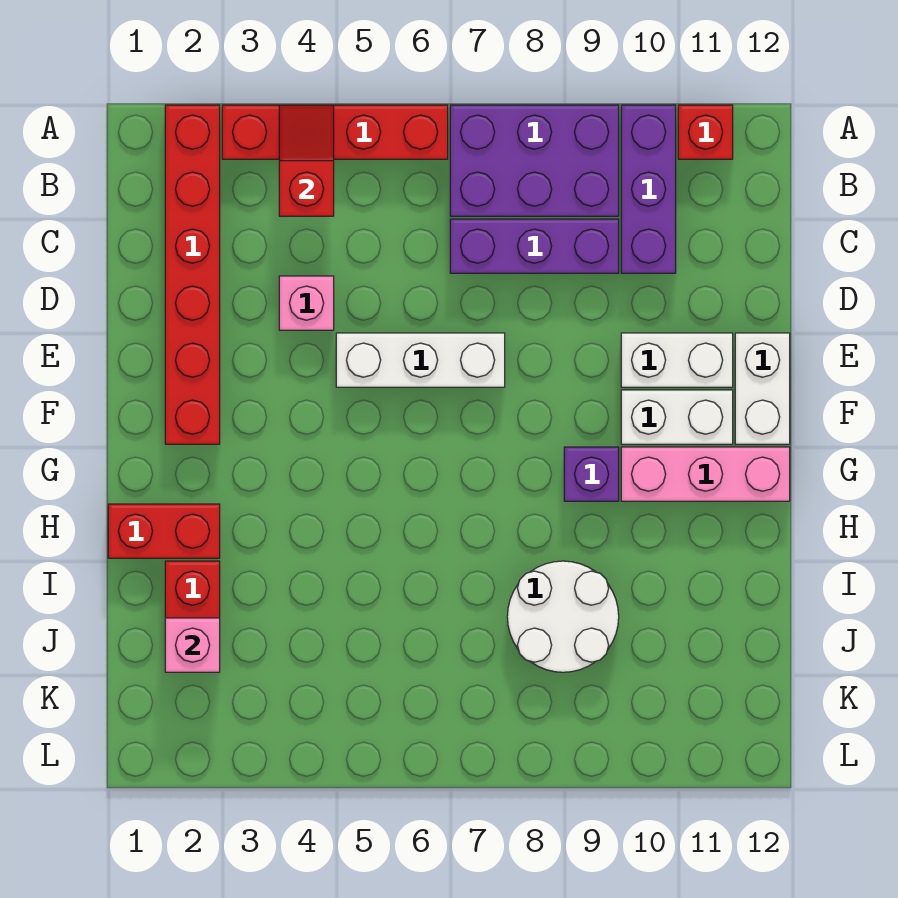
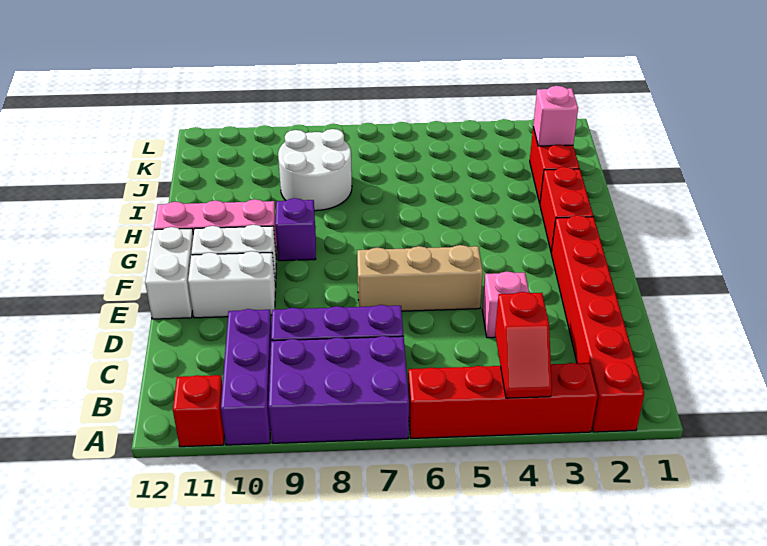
white brick E5:E7 level 1 -> tan brick E5:E7 level 1
red brick H1:H2 level 1 -> red brick G2:H2 level 1

